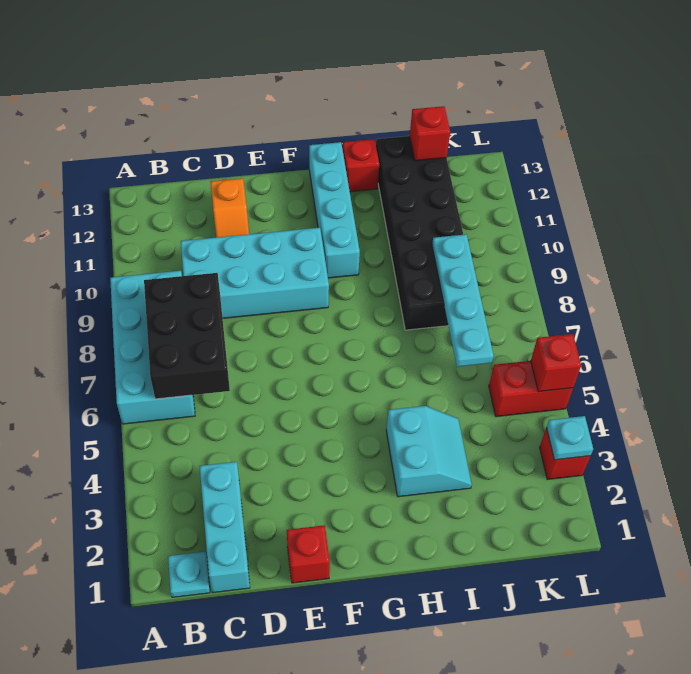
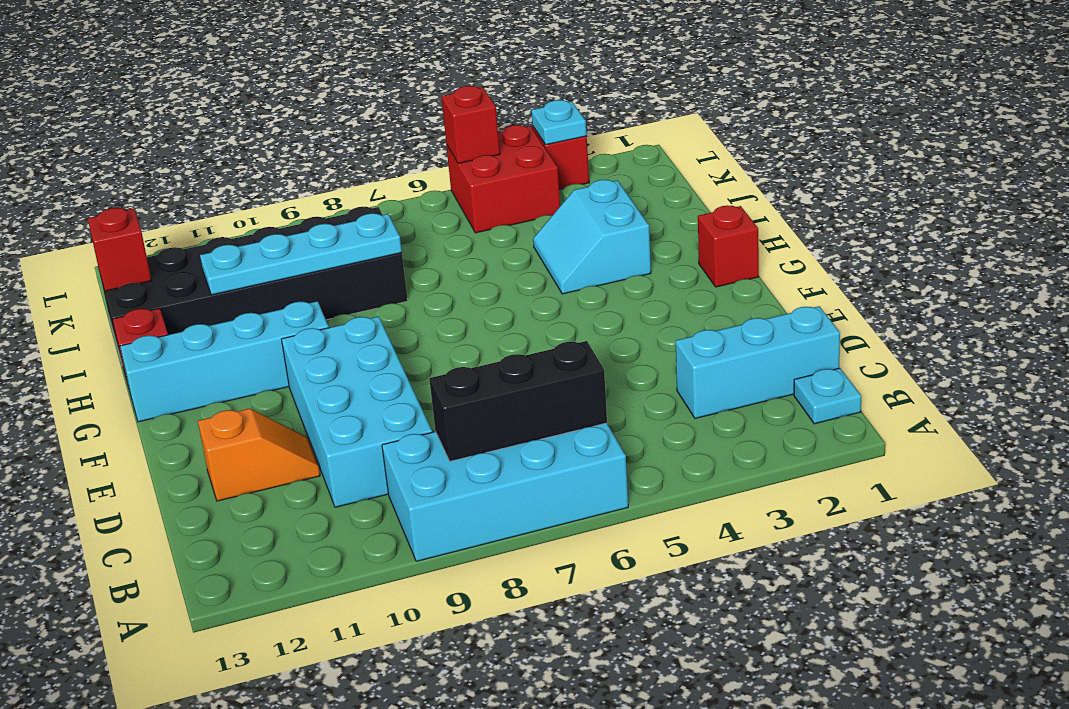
black brick B6:C8 level 2 -> black brick B6:B8 level 2
red brick E1 level 1 -> red brick G1 level 1
cyan slope H3:I4 level 1 top H -> cyan slope H3:I4 level 1 top 3
cyan plate J6:J9 level 2 -> cyan plate I8:I11 level 2
red brick K5:L5 level 1 -> red brick K4:L5 level 1

